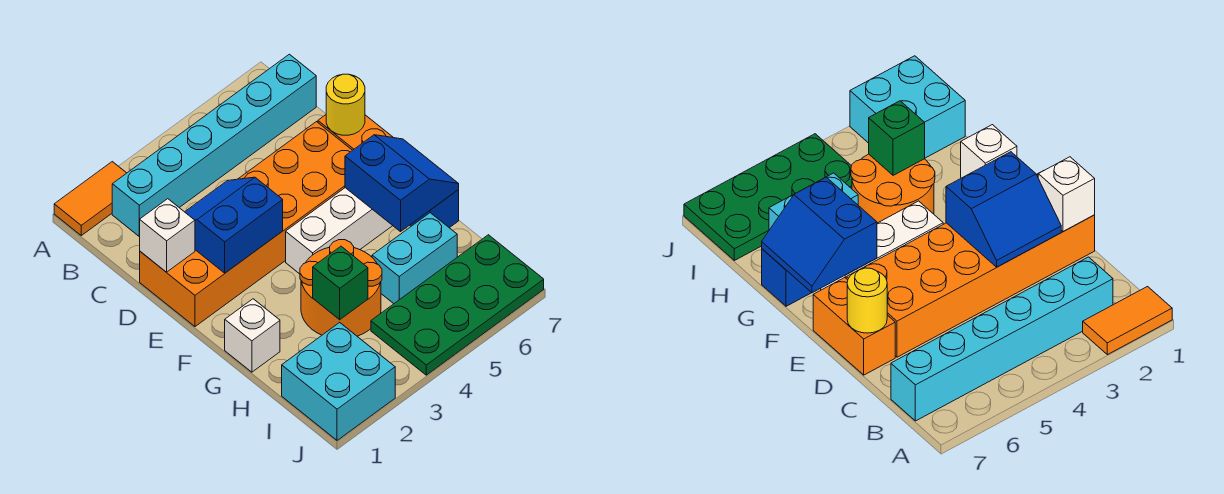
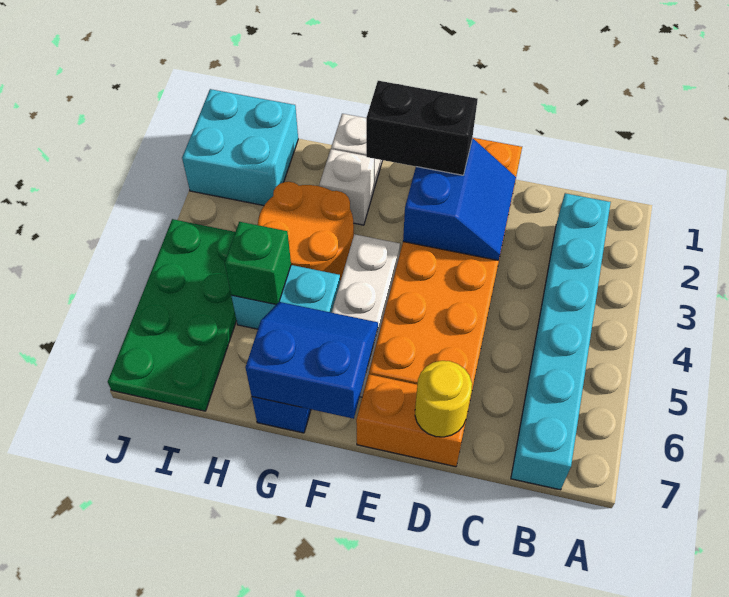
orange tile A1:A2 level 1 -> none
white brick D1 level 2 -> white brick G2 level 1
none -> black brick E2:F2 level 3
blue slope F6:G7 level 2 top 6 -> blue slope F6:G7 level 2 top 7
green brick H3 level 2 -> green brick H5 level 2
cyan brick H5:H6 level 1 -> cyan brick G5:H5 level 1

